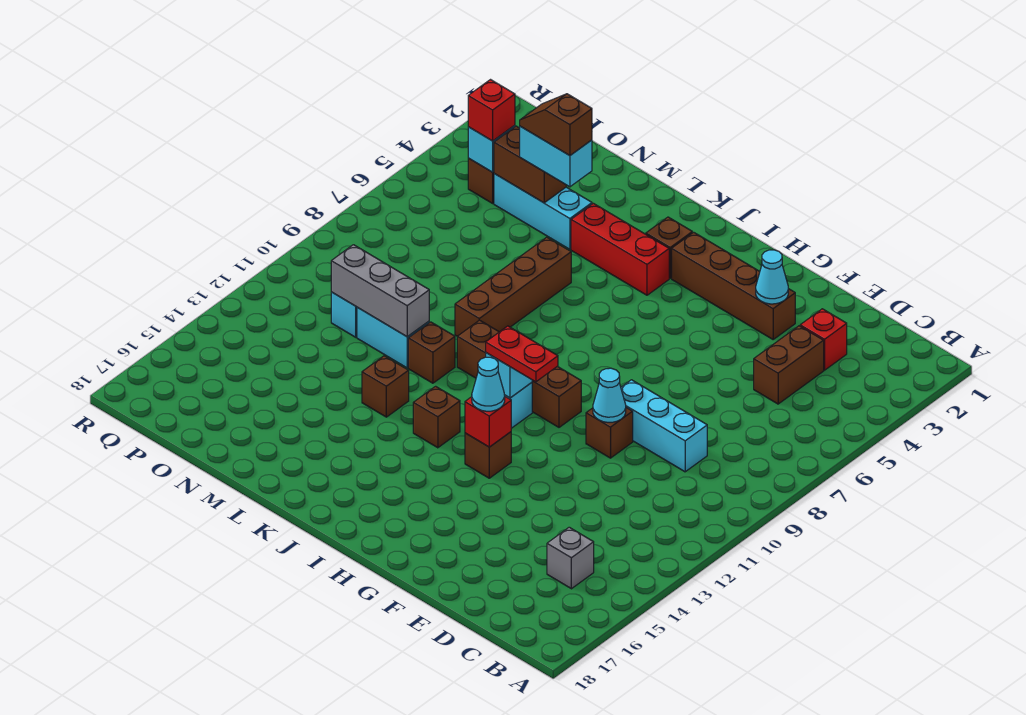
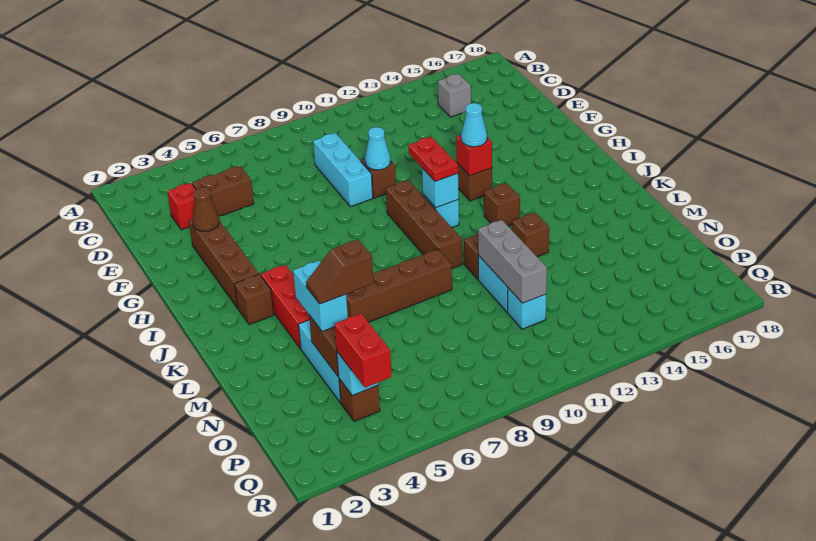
cyan cone F3 level 2 -> brown cone F3 level 2
brown slope M4:N4 level 4 top M -> brown slope N4:N5 level 4 top 5
red brick P4 level 3 -> red brick P4:Q4 level 3

